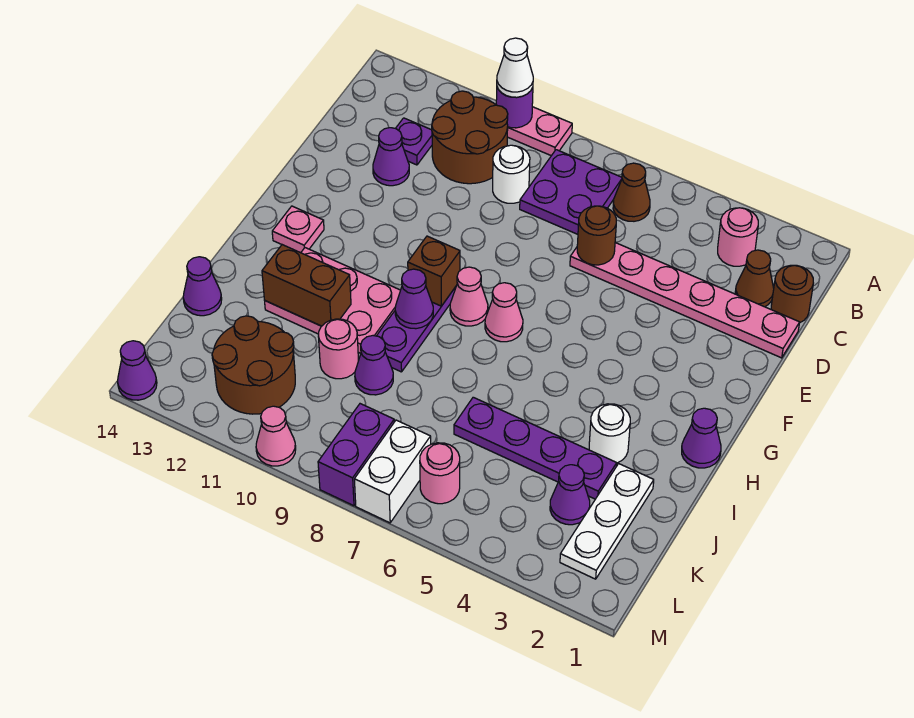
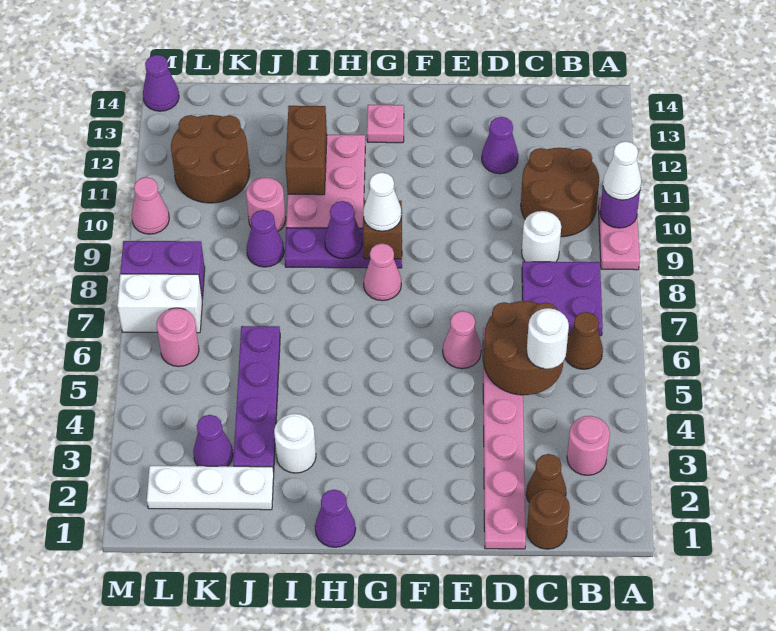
none -> white round brick C5 level 3
purple plate C12 level 1 -> none
brown round brick D6 level 2 -> brown round brick C5:D6 level 2
pink cone G7 level 1 -> pink cone E6 level 1
none -> white cone G9 level 3
purple cone J14 level 1 -> none

